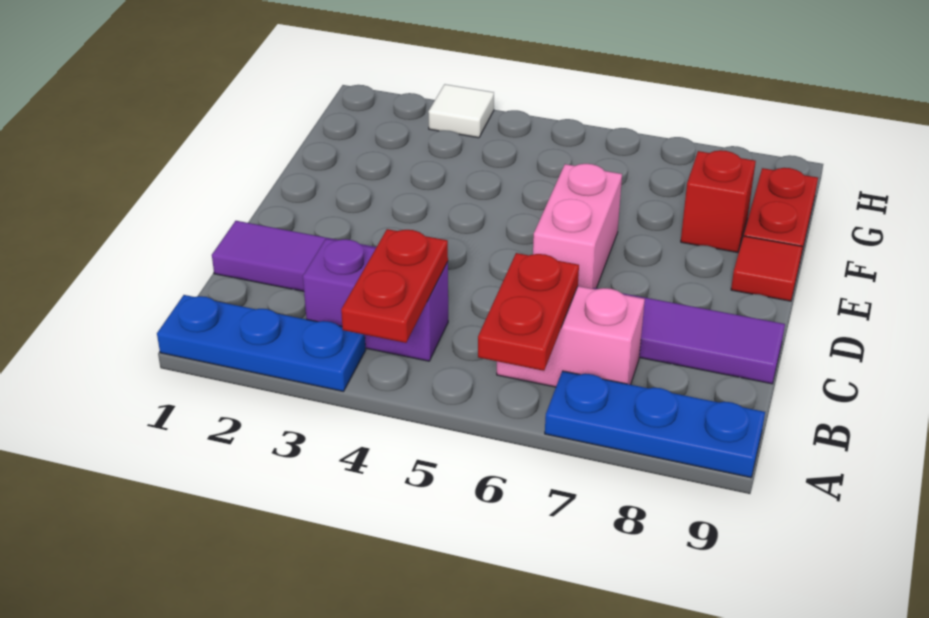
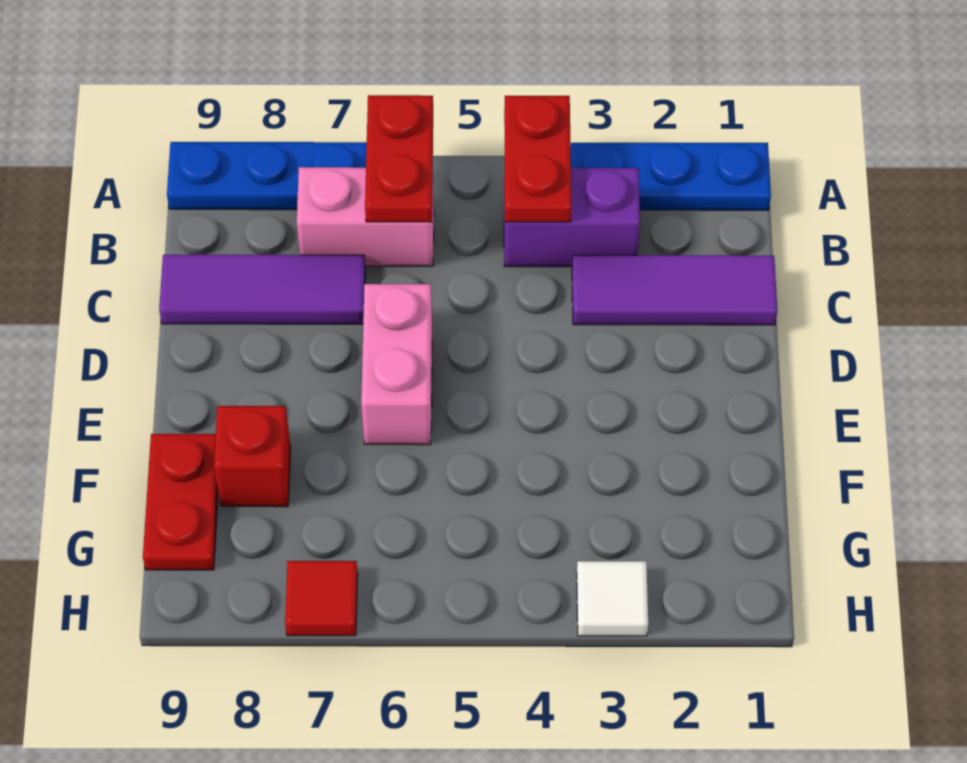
red tile E9 level 1 -> red tile H7 level 1

